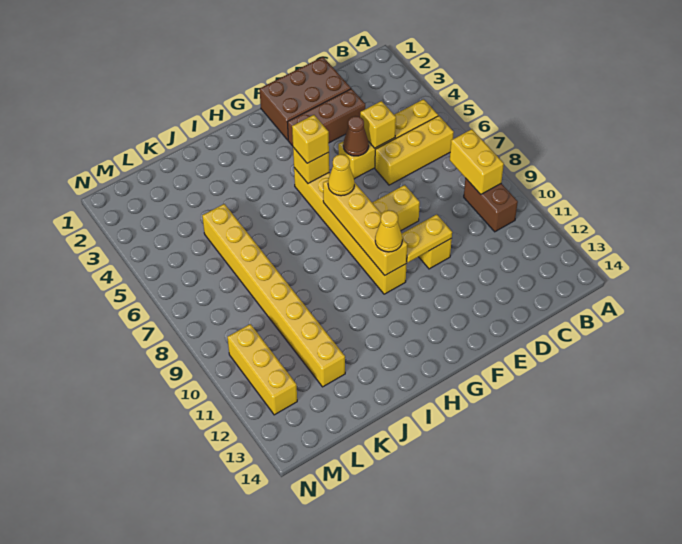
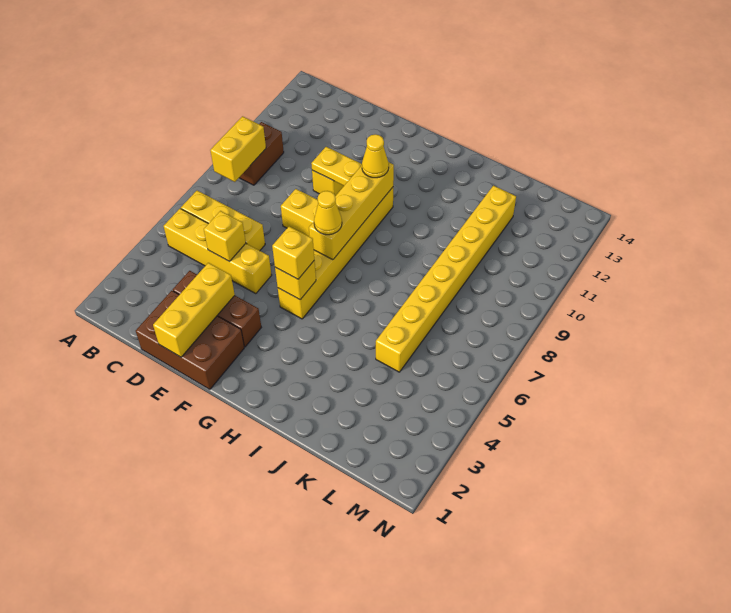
brown cone E5 level 2 -> none
yellow brick M10:M12 level 1 -> yellow brick E1:E3 level 2

